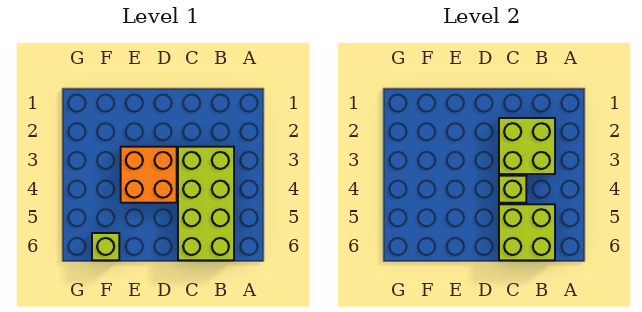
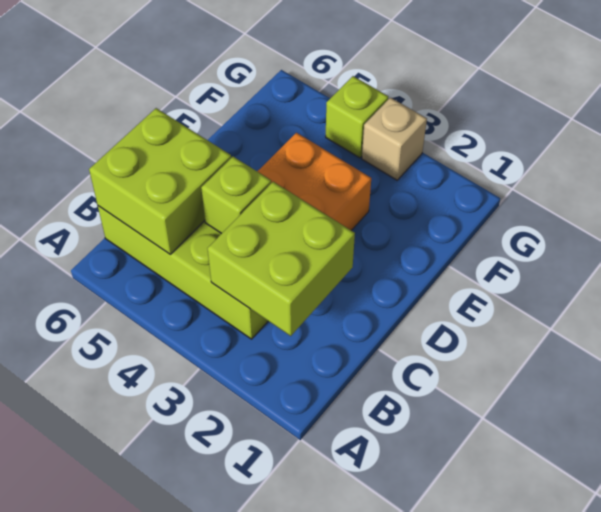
lime brick F6 level 1 -> lime brick G4 level 1
none -> tan brick G3 level 1

